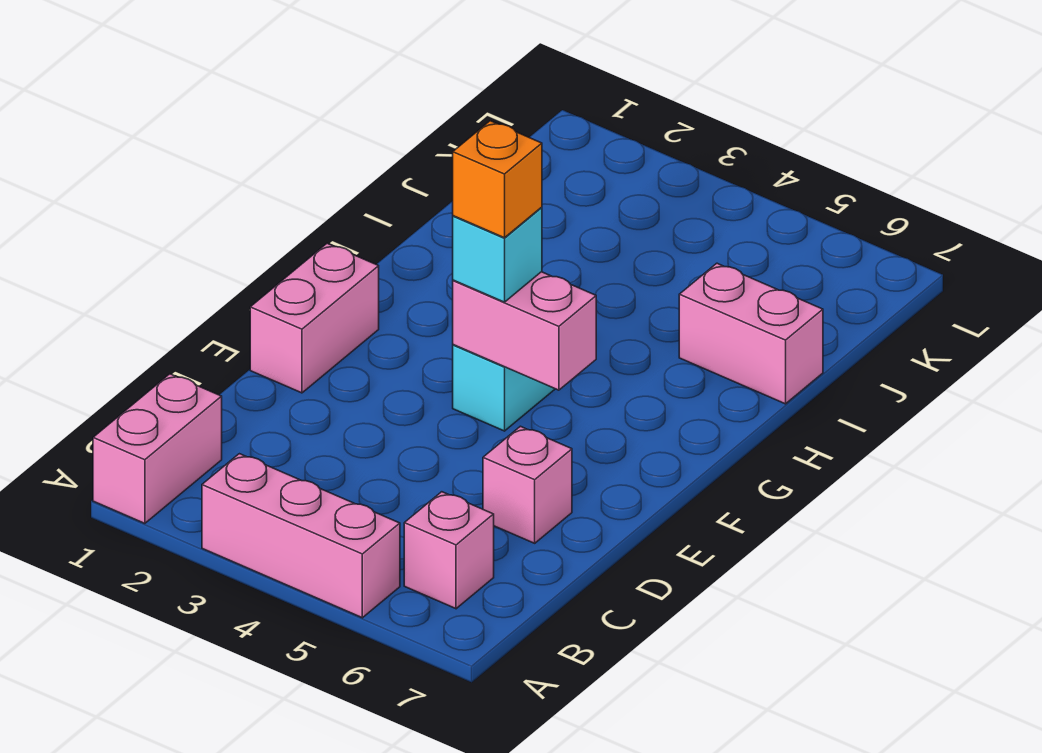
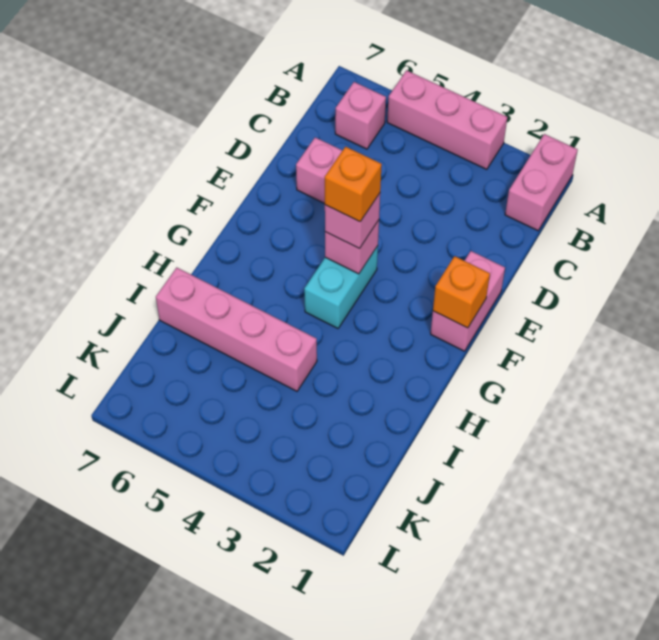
none -> orange brick F1 level 2
pink brick F4:F5 level 2 -> pink brick F4 level 2
cyan brick F4 level 3 -> pink brick F4 level 3
pink brick I6:I7 level 1 -> pink brick I4:I7 level 1

